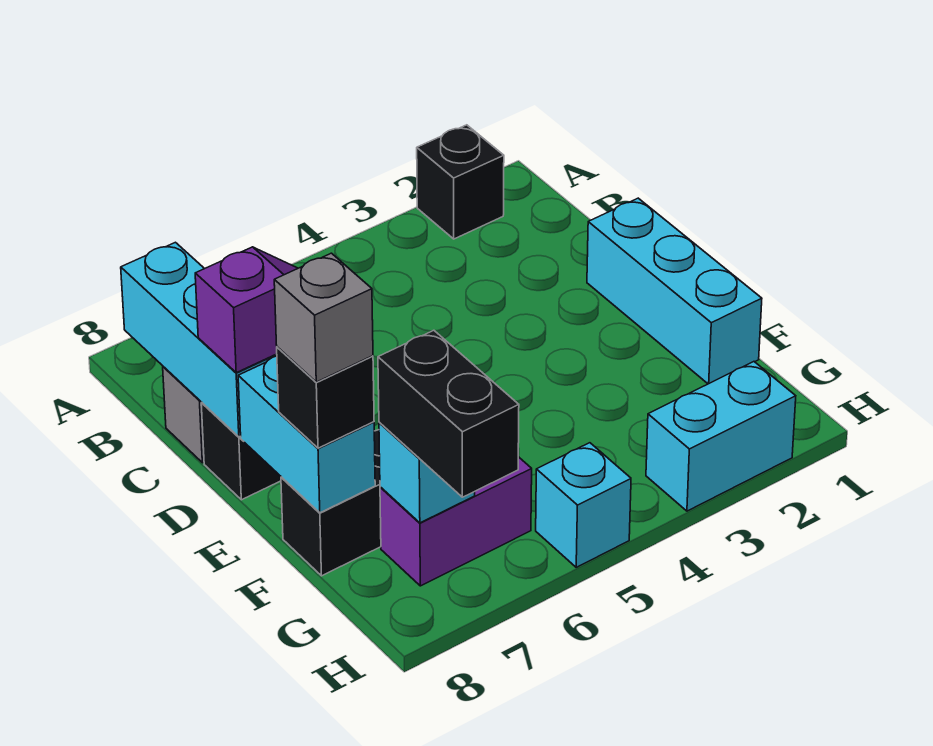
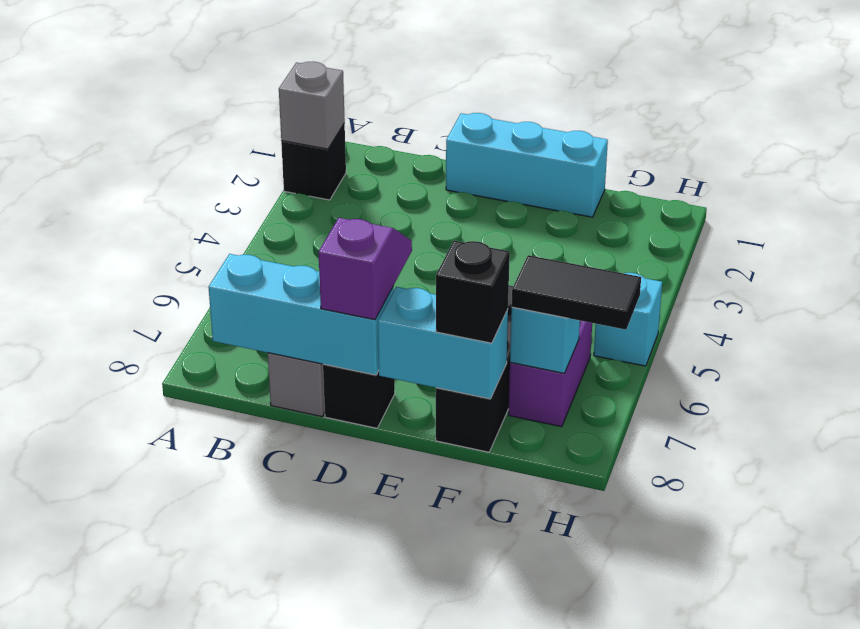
grey brick F8 level 4 -> grey brick A2 level 2
black brick G7:H7 level 3 -> black tile G7:H7 level 3
cyan brick H2:H3 level 1 -> none

